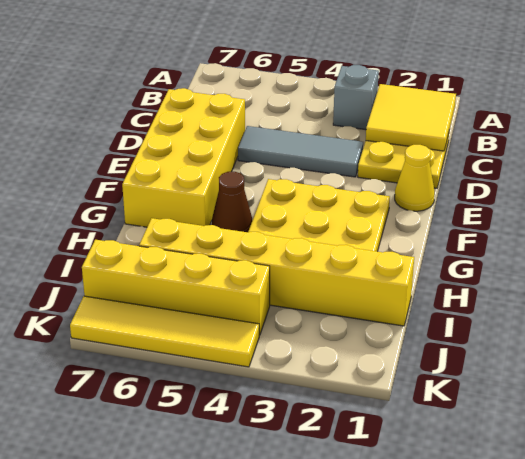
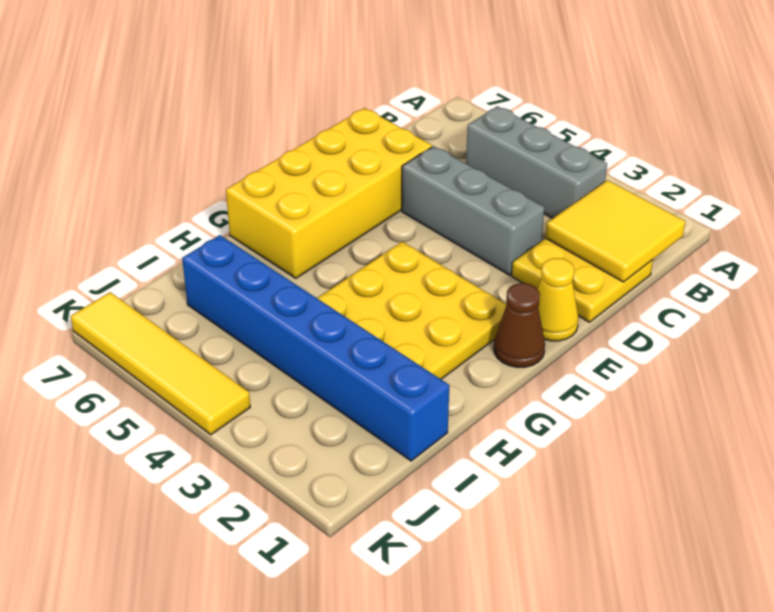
grey brick B3 level 1 -> grey brick B3:B5 level 1
grey tile D3:D5 level 1 -> grey brick D3:D5 level 1
brown cone G5 level 1 -> brown cone F1 level 1
yellow brick I1:I6 level 1 -> blue brick I1:I6 level 1
yellow brick J4:J7 level 1 -> none

